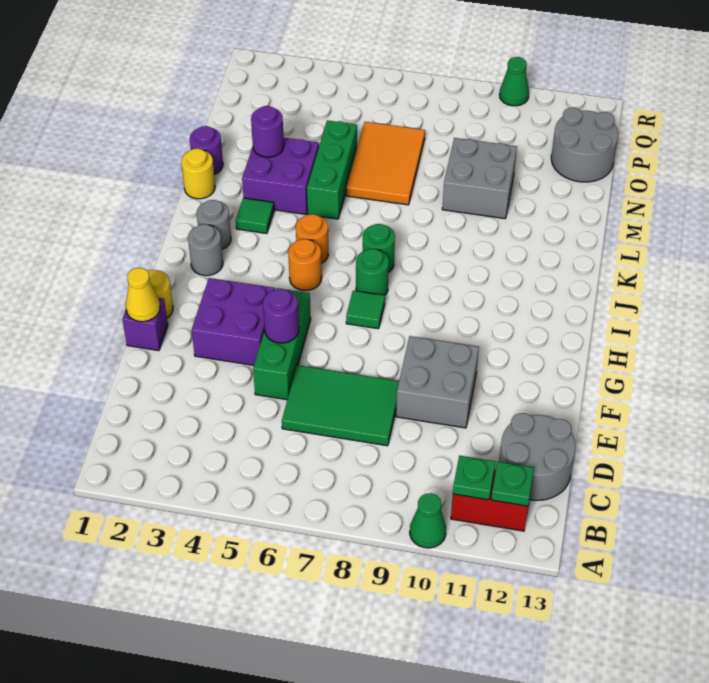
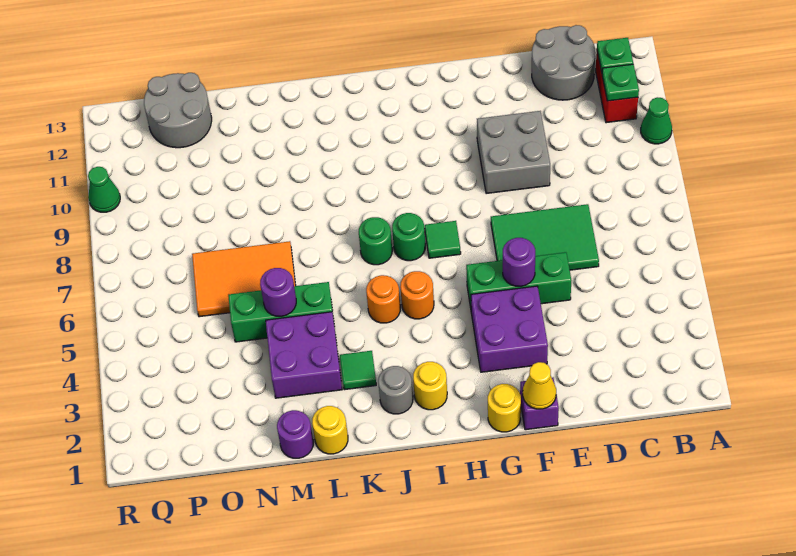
green tile D6:E8 level 1 -> green tile D6:F7 level 1
grey round brick I2 level 1 -> yellow round brick I2 level 1
purple round brick M3 level 2 -> purple round brick M5 level 2
grey brick M9:N10 level 1 -> none

